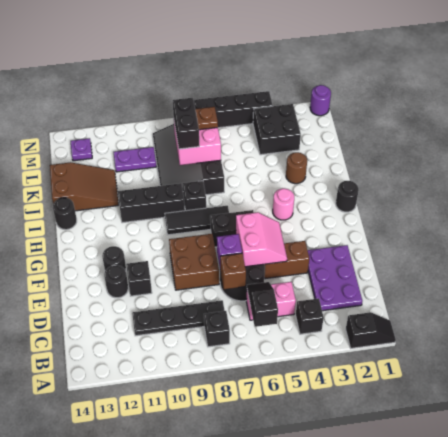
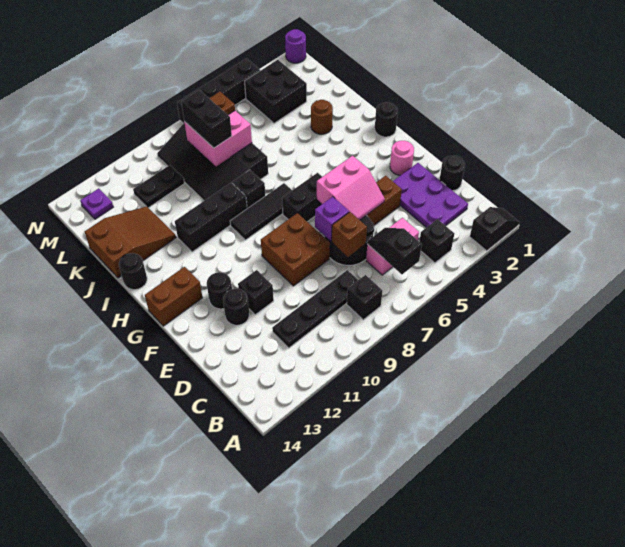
none -> black round brick D1 level 1
pink slope E5:F6 level 2 top 6 -> pink slope E5:F6 level 2 top F
none -> brown brick G13:G14 level 1
pink round brick H4 level 1 -> pink round brick F2 level 1
purple plate L10:L11 level 1 -> black plate L10:L11 level 1

